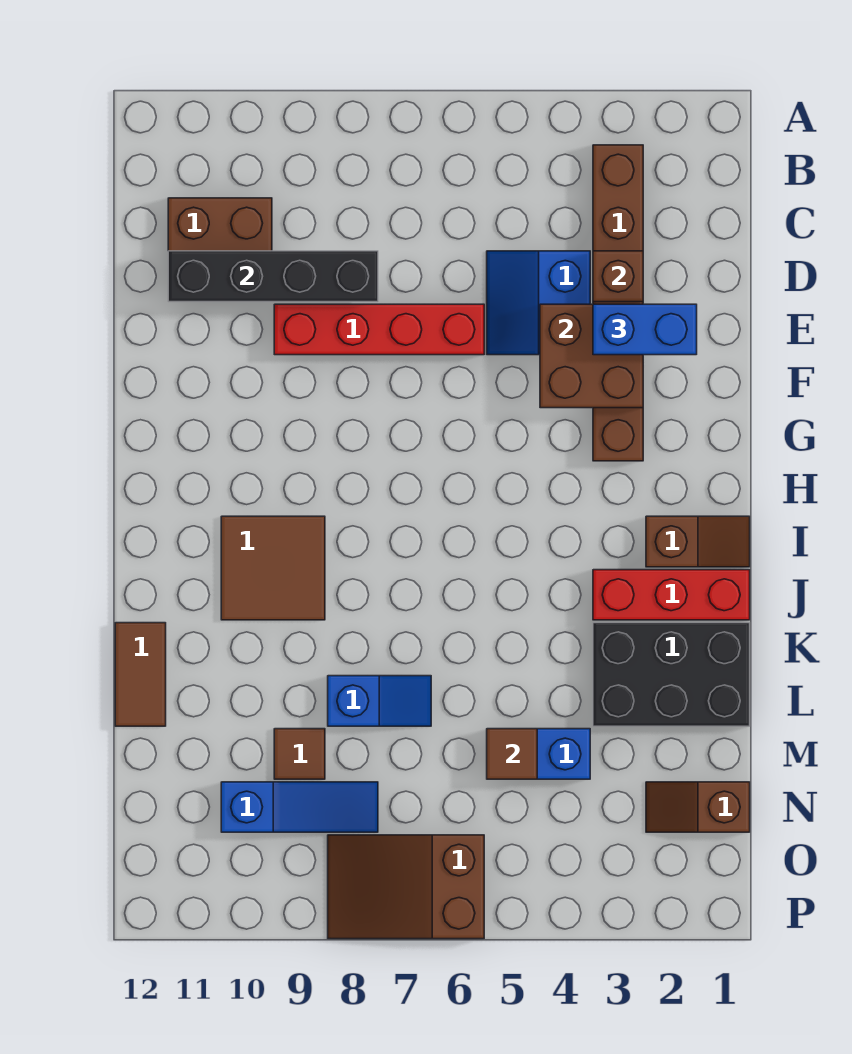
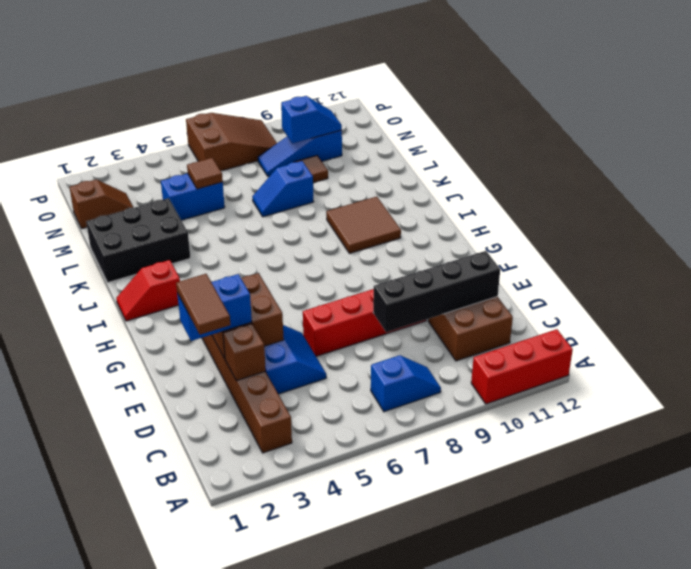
none -> blue slope B7:B8 level 1 top 7
brown slope I1:I2 level 1 top 2 -> red slope I1:I2 level 1 top 2
red brick J1:J3 level 1 -> red brick A10:A12 level 1
brown tile K12:L12 level 1 -> brown tile D2:E2 level 4
none -> blue slope N9:N10 level 2 top 9

